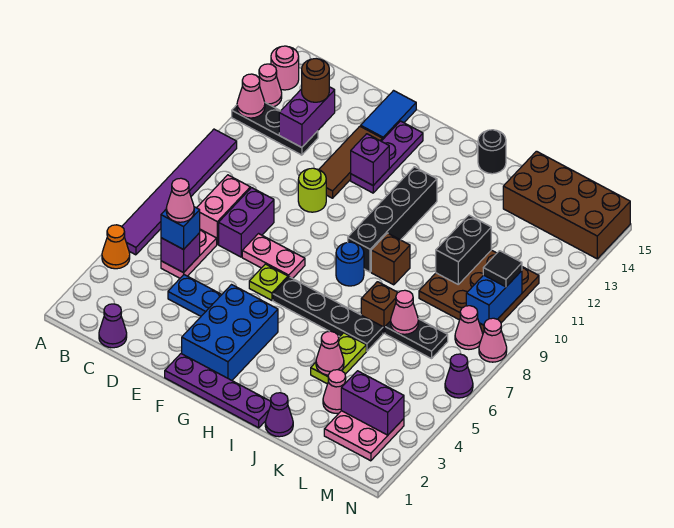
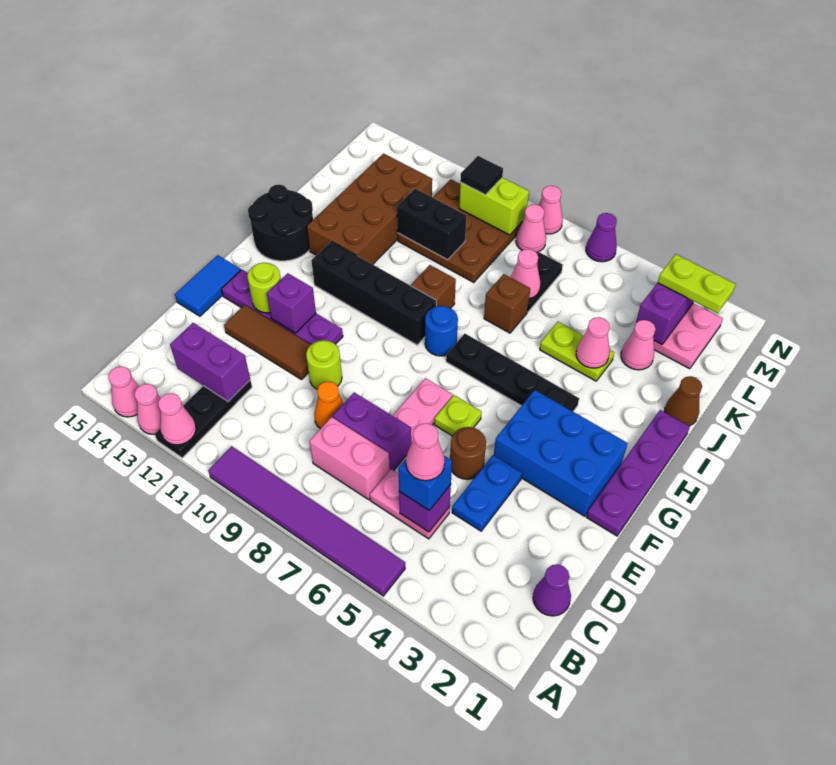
orange cone A4 level 1 -> orange cone D9 level 1
pink round brick A14 level 1 -> pink cone A14 level 1
brown round brick C13 level 3 -> brown round brick E5 level 1
blue tile E14:E15 level 1 -> blue tile E15:F15 level 1
purple plate F12:F14 level 1 -> purple plate F11:F14 level 1
none -> lime round brick F13 level 2
black plate G6:J6 level 1 -> black plate H4:H7 level 1
black round brick I15 level 1 -> black round brick H14:I15 level 1
purple cone J1 level 1 -> brown cone J1 level 1
brown brick K14:N15 level 1 -> brown brick I12:L13 level 1
none -> lime plate M2:M3 level 3
blue brick M9:M10 level 2 -> lime brick M9:M10 level 2

